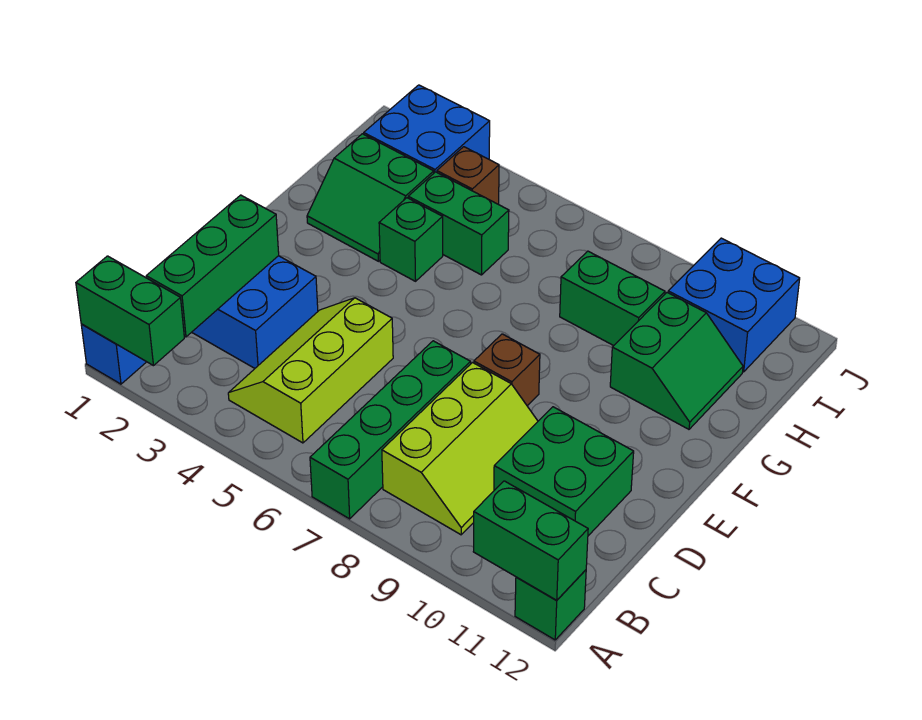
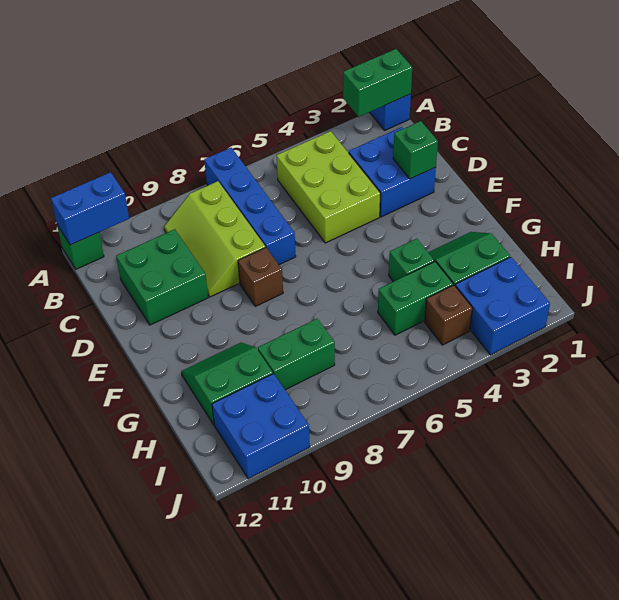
green brick A7:D7 level 1 -> blue brick A7:D7 level 1
green brick A11:A12 level 2 -> blue brick A11:A12 level 2
green brick B2:D2 level 2 -> green brick D2 level 2
lime slope B4:D5 level 1 top 5 -> lime brick B4:D5 level 1
green slope G10:H11 level 1 top 10 -> green slope G10:H11 level 1 top H

